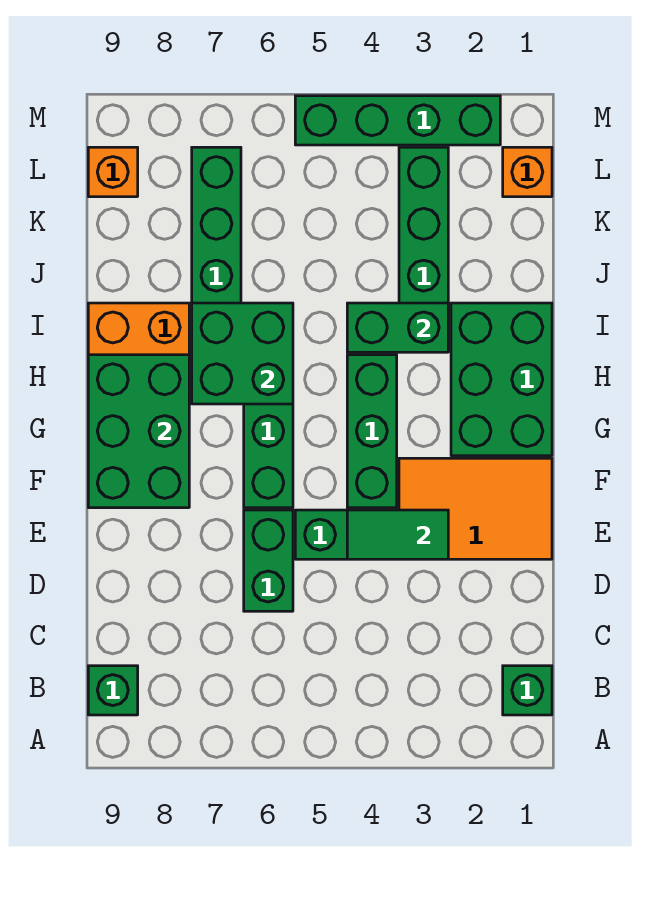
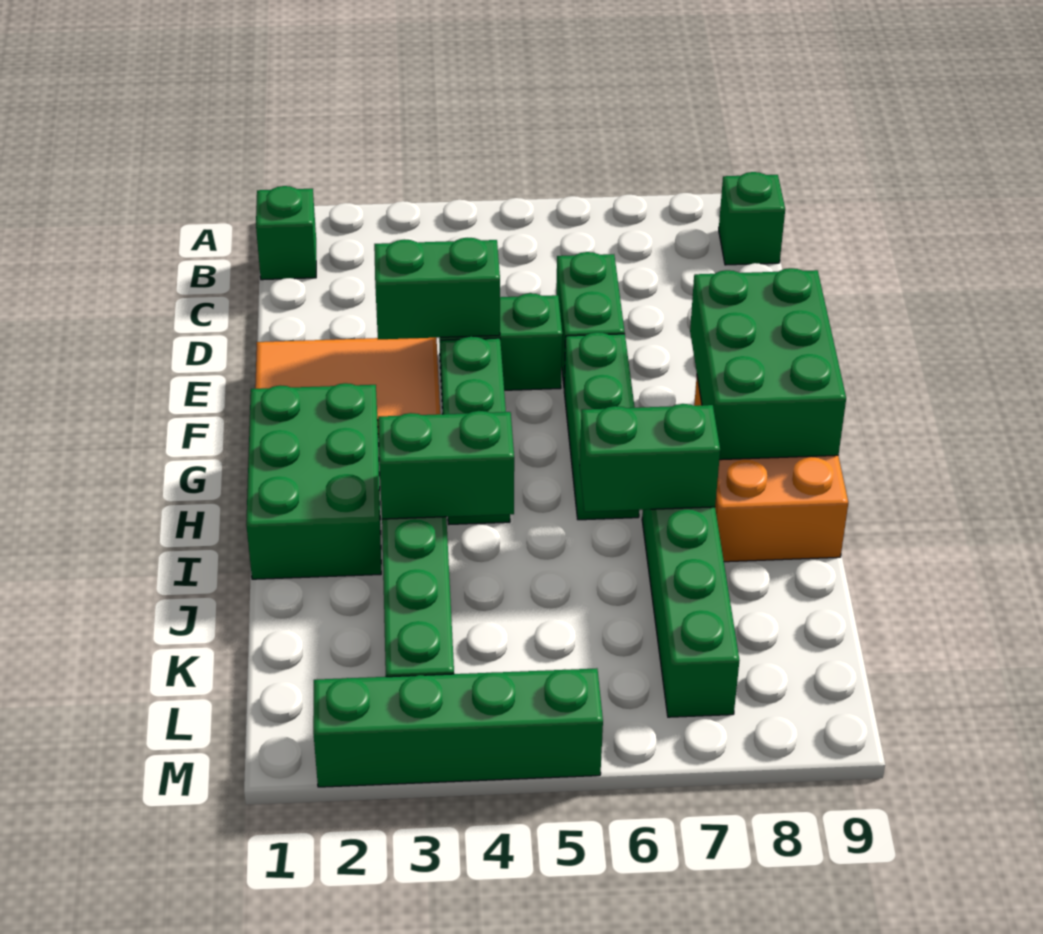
green tile E3:E4 level 2 -> green brick E3:E4 level 2
green brick H6:I7 level 2 -> green brick I6:I7 level 2
orange brick L1 level 1 -> none
orange brick L9 level 1 -> none

